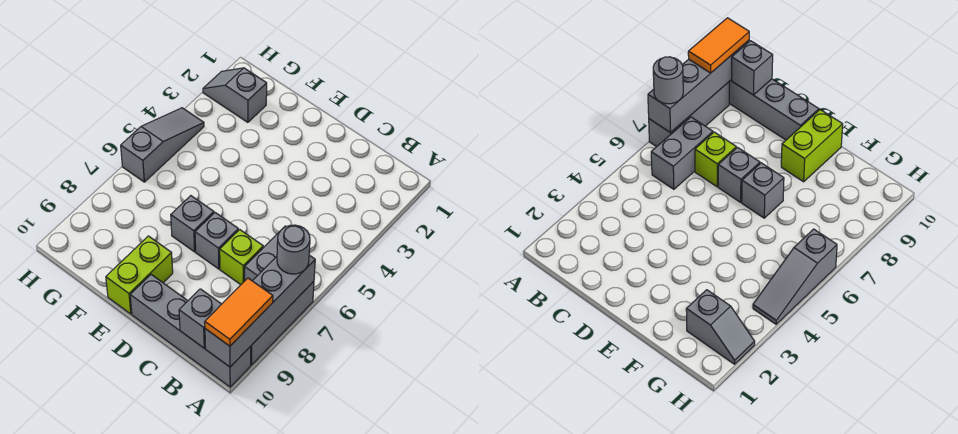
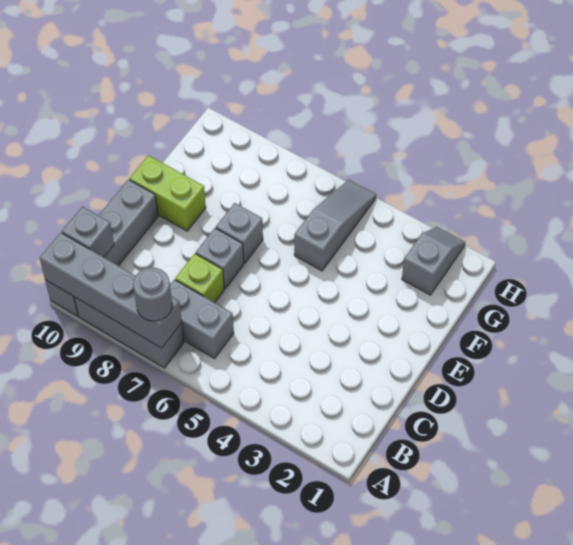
orange tile A9:A10 level 3 -> none
grey slope H4:H6 level 1 top 6 -> grey slope F5:H5 level 1 top F

